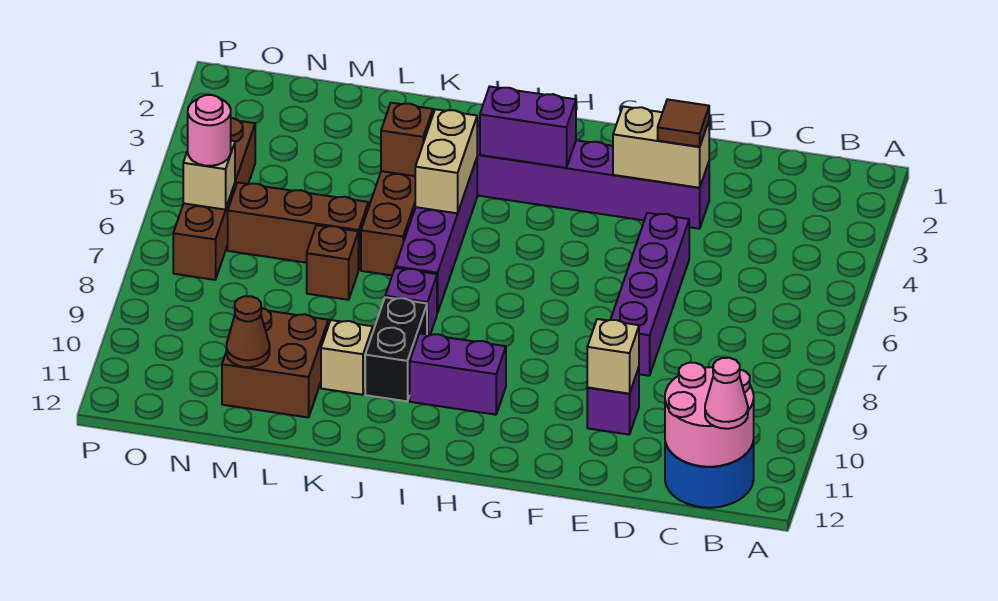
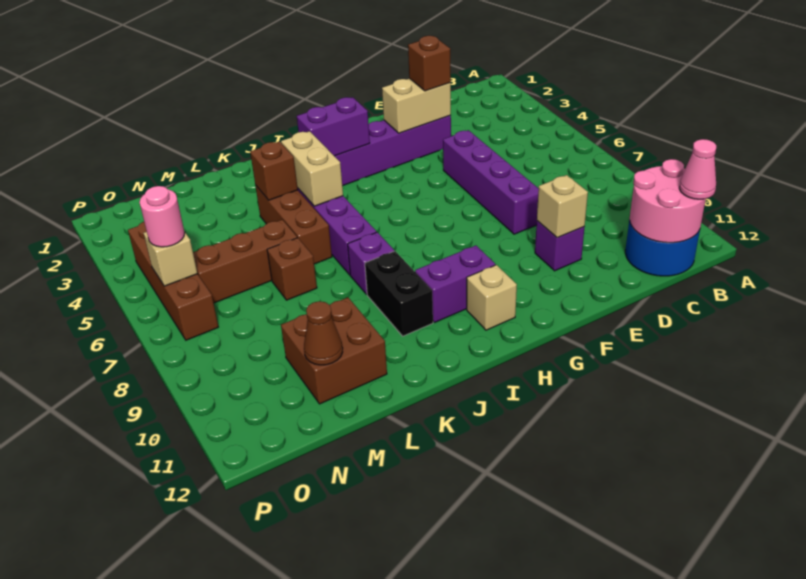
brown tile E3 level 3 -> brown brick E3 level 3
tan brick K10 level 1 -> tan brick H11 level 1

